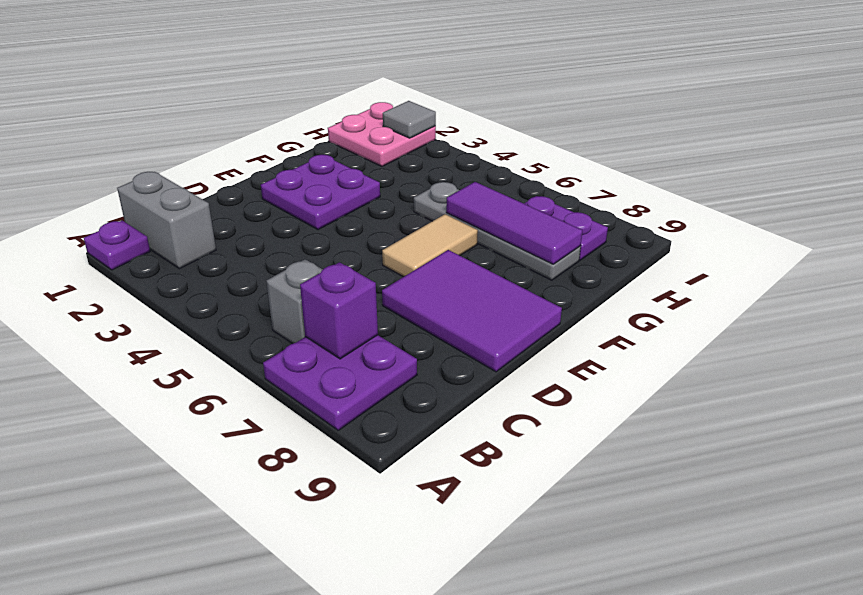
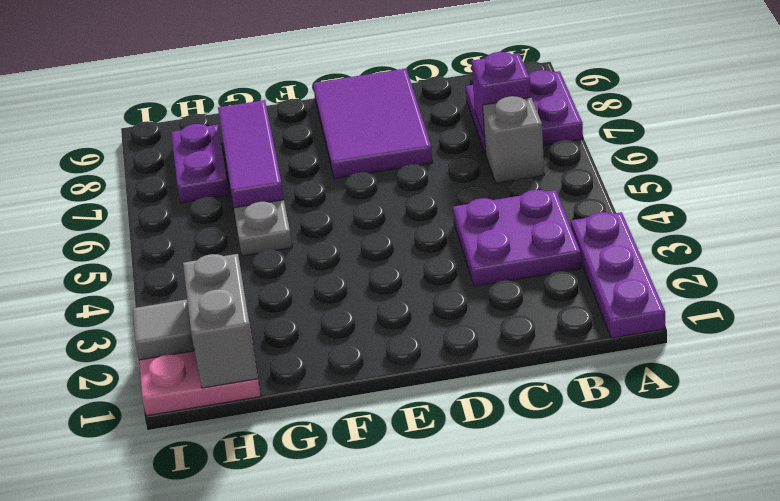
purple plate A1 level 1 -> purple plate A1:A3 level 1
grey brick B1:B2 level 1 -> grey brick H1:H2 level 2
purple plate E2:F3 level 1 -> purple plate B3:C4 level 1
tan tile E6:F6 level 1 -> none

